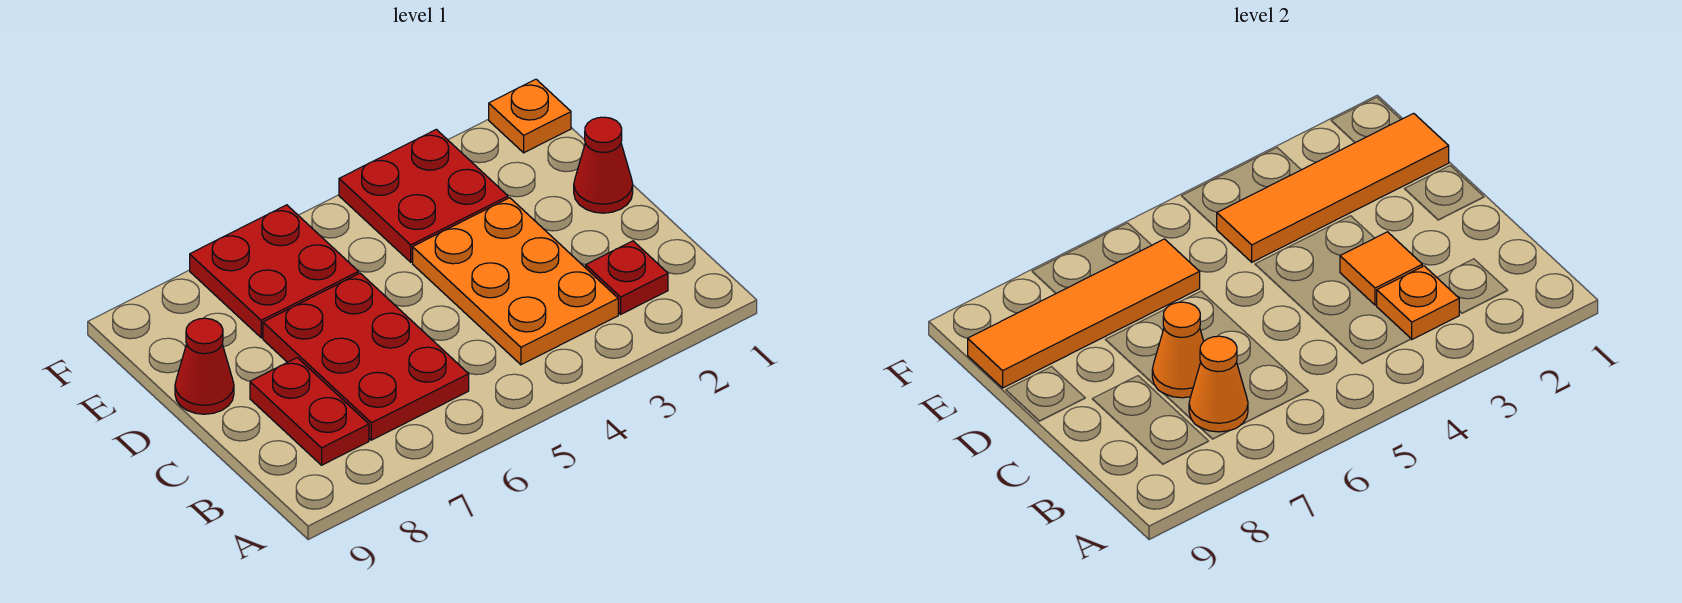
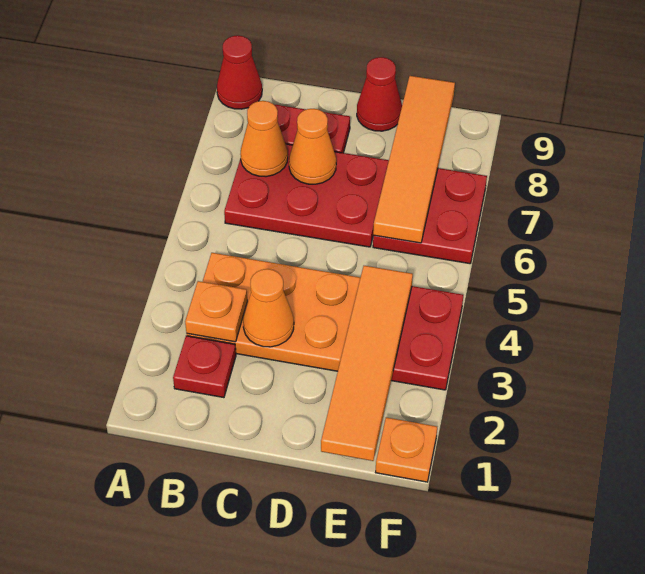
orange tile C3 level 2 -> orange cone C3 level 2
red cone D1 level 1 -> red cone A9 level 1

